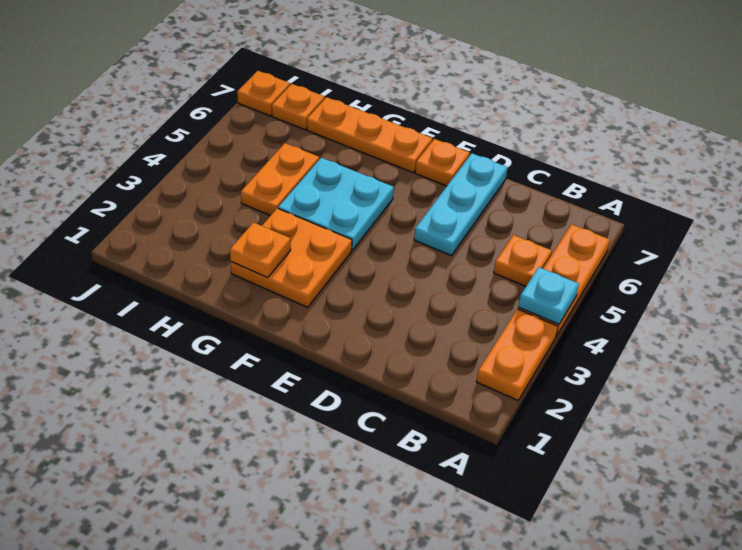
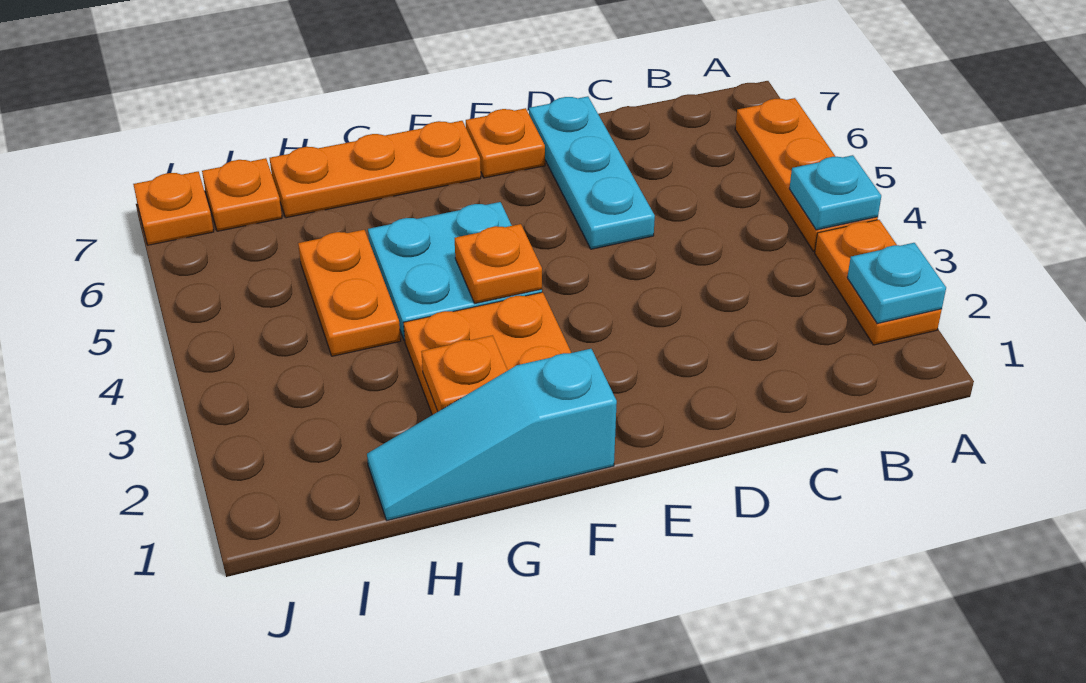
none -> cyan plate A2 level 2
orange plate B5 level 1 -> orange plate F4 level 2
none -> cyan slope F1:H1 level 1 top F

